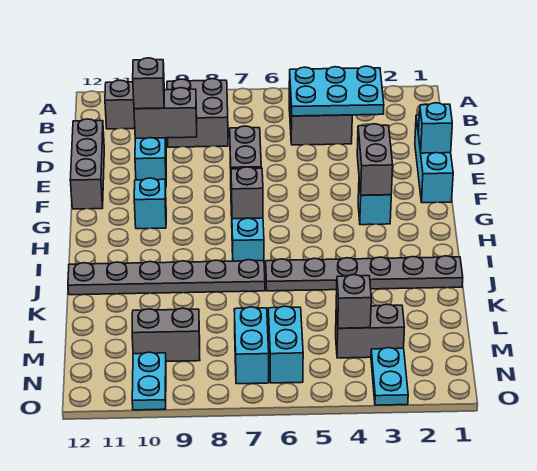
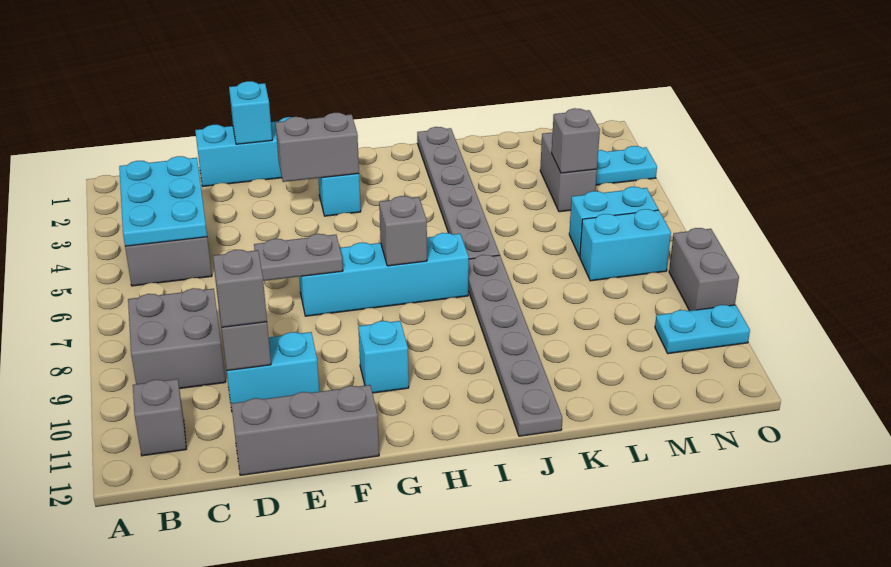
grey brick M9:M10 level 1 -> grey brick O8:O9 level 1

